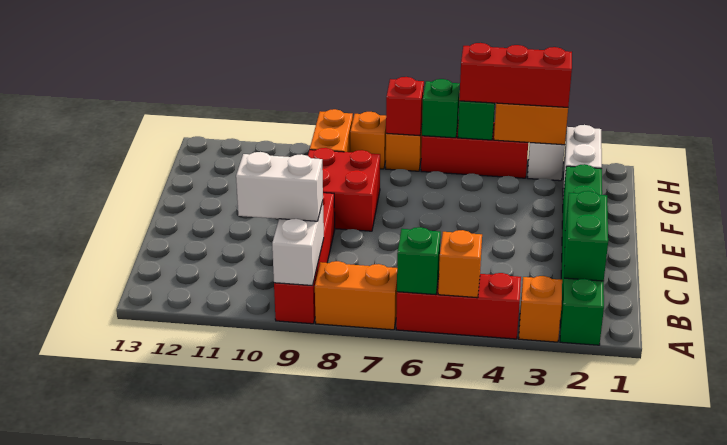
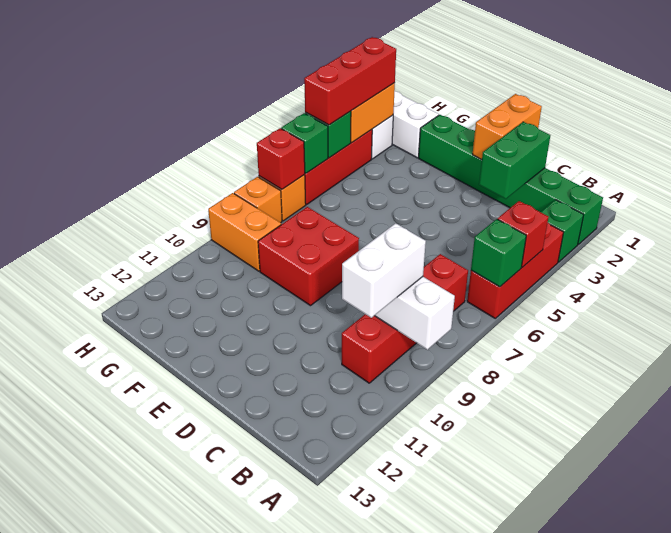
orange brick A3 level 1 -> green brick A3 level 1
orange brick A5 level 2 -> red brick A5 level 2
orange brick A7:A8 level 1 -> orange brick D1:D2 level 2
red brick A9:D9 level 1 -> red brick B7:B10 level 1
green brick B2:C2 level 2 -> green brick C2:C3 level 2

